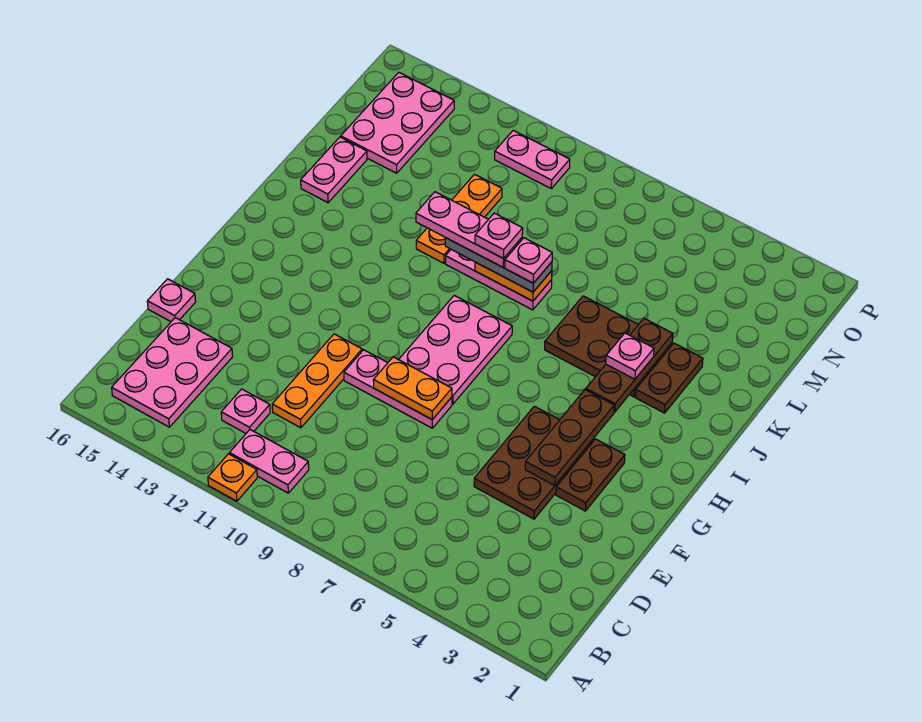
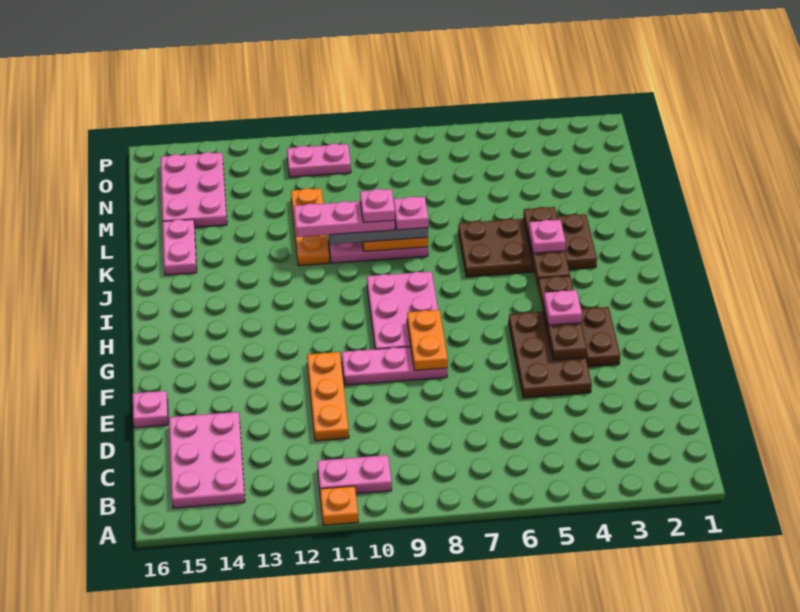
pink plate C12 level 1 -> pink plate G4 level 3
orange plate F8:F9 level 2 -> orange plate F8:G8 level 2

